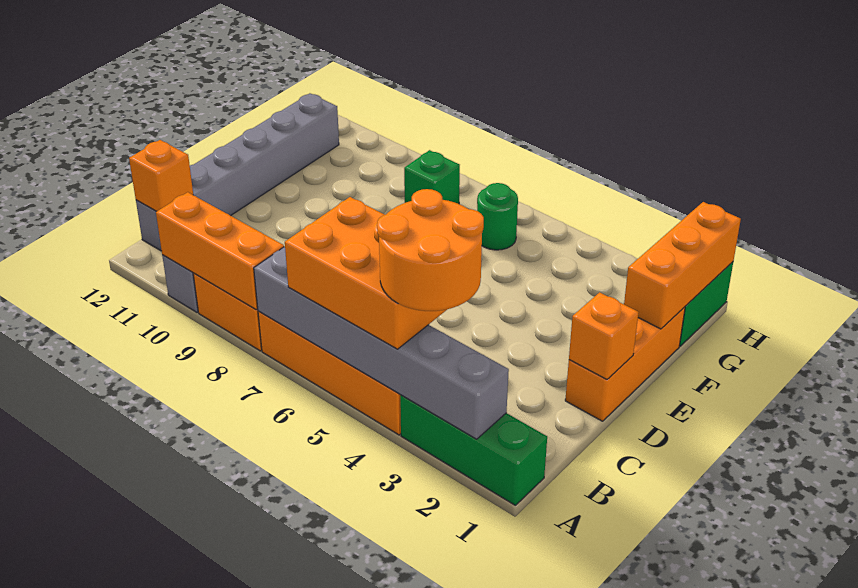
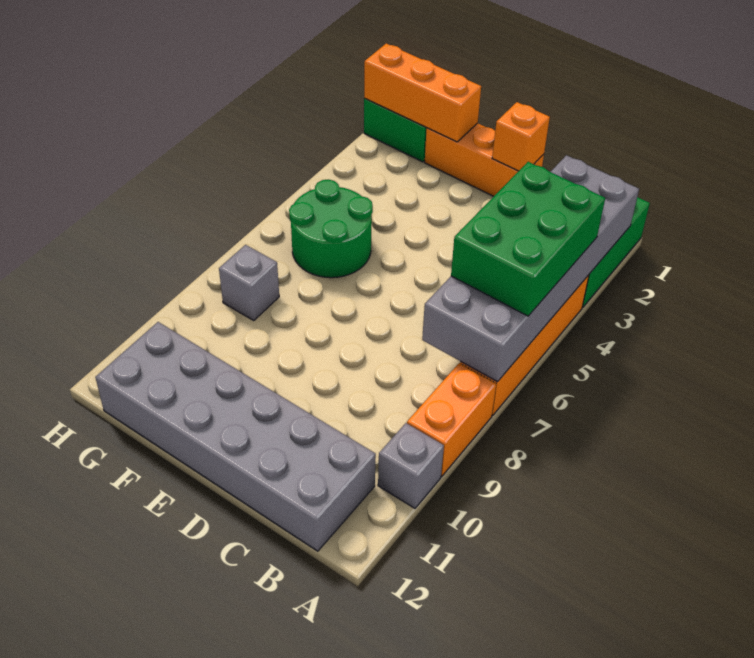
grey brick A2:A7 level 2 -> grey brick A2:B7 level 2
orange round brick A3:B4 level 4 -> none
orange brick A4:B6 level 3 -> green brick A4:B6 level 3
orange brick A8:A10 level 2 -> none
grey brick B12:G12 level 1 -> grey brick B11:G12 level 1
orange brick B12 level 2 -> none
green round brick G6 level 1 -> green round brick F5:G6 level 1
green brick G8 level 1 -> grey brick G8 level 1

